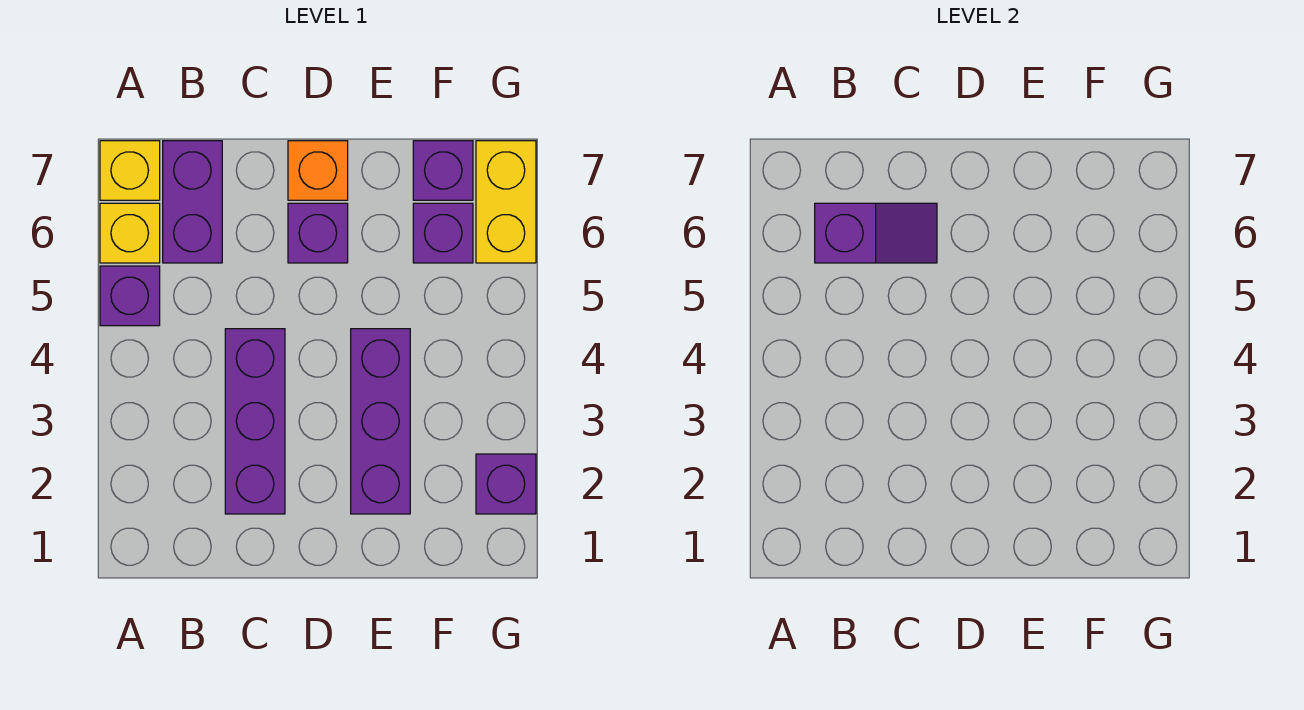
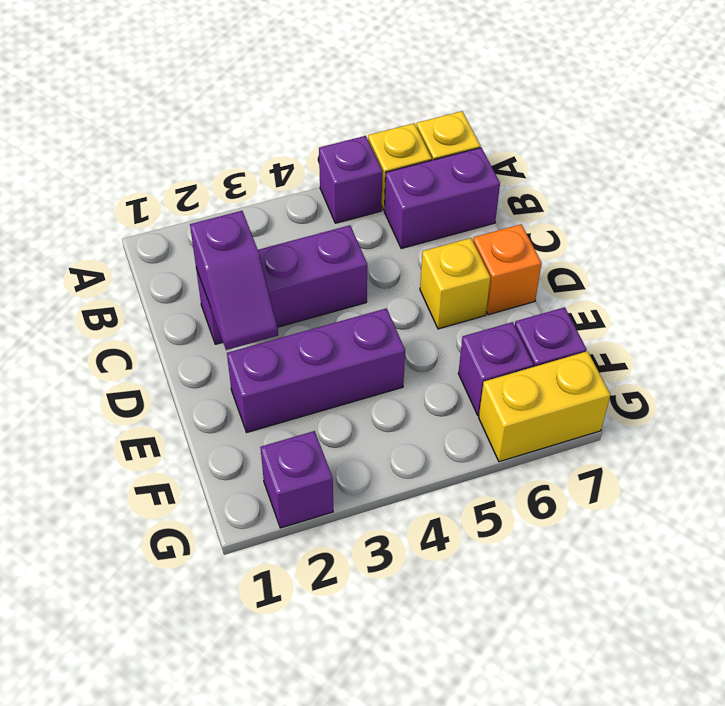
purple slope B6:C6 level 2 top B -> purple slope C2:D2 level 2 top C
purple brick D6 level 1 -> yellow brick D6 level 1

